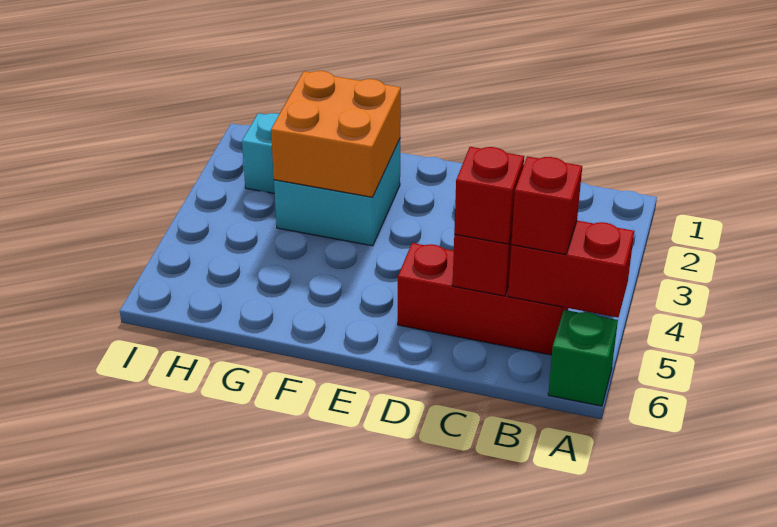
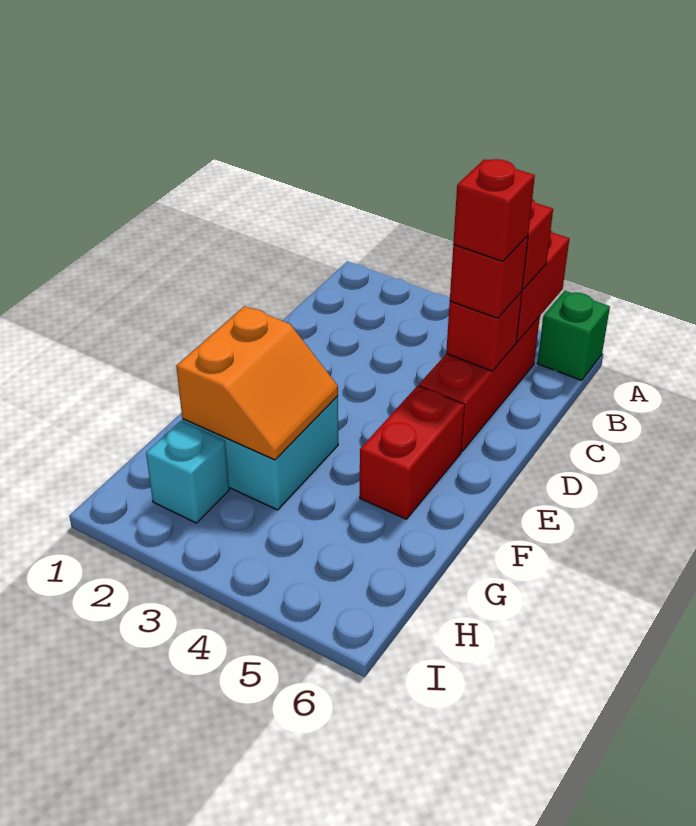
none -> red brick C5 level 4
none -> red brick E5:F5 level 1
orange brick F2:G3 level 2 -> orange slope F2:G3 level 2 top 2

